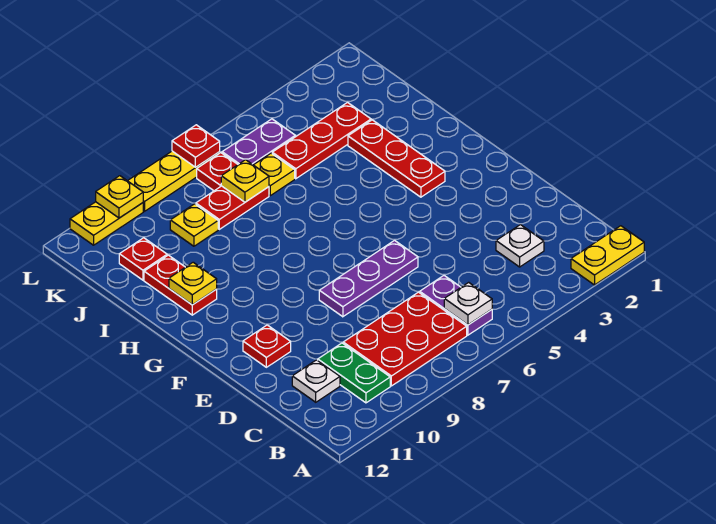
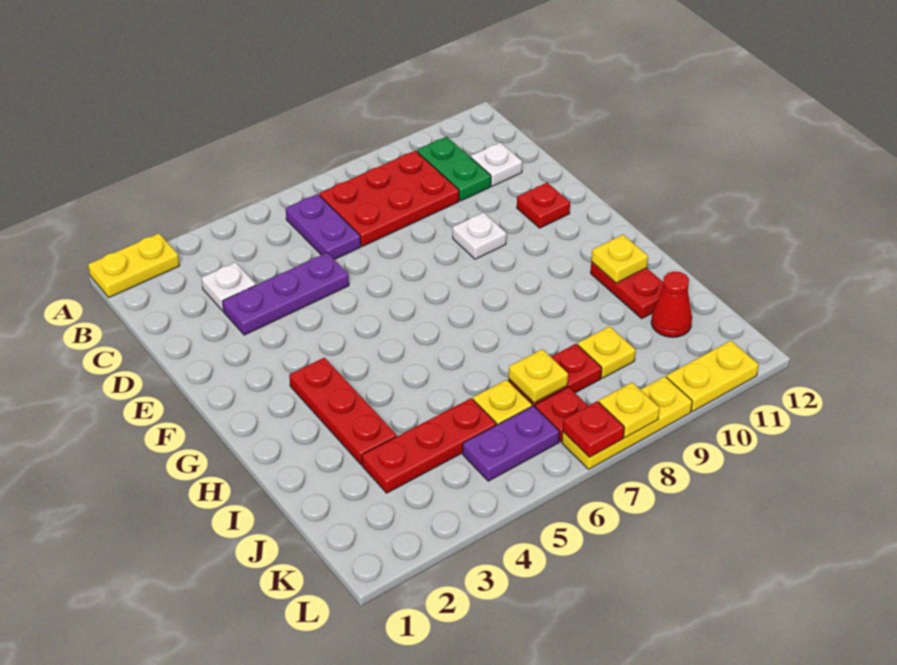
white plate B6 level 2 -> white plate E9 level 1
purple plate E6:E8 level 1 -> purple plate D3:D5 level 1
red plate J11 level 1 -> red cone J11 level 1
yellow plate L10 level 2 -> yellow plate L8 level 2

